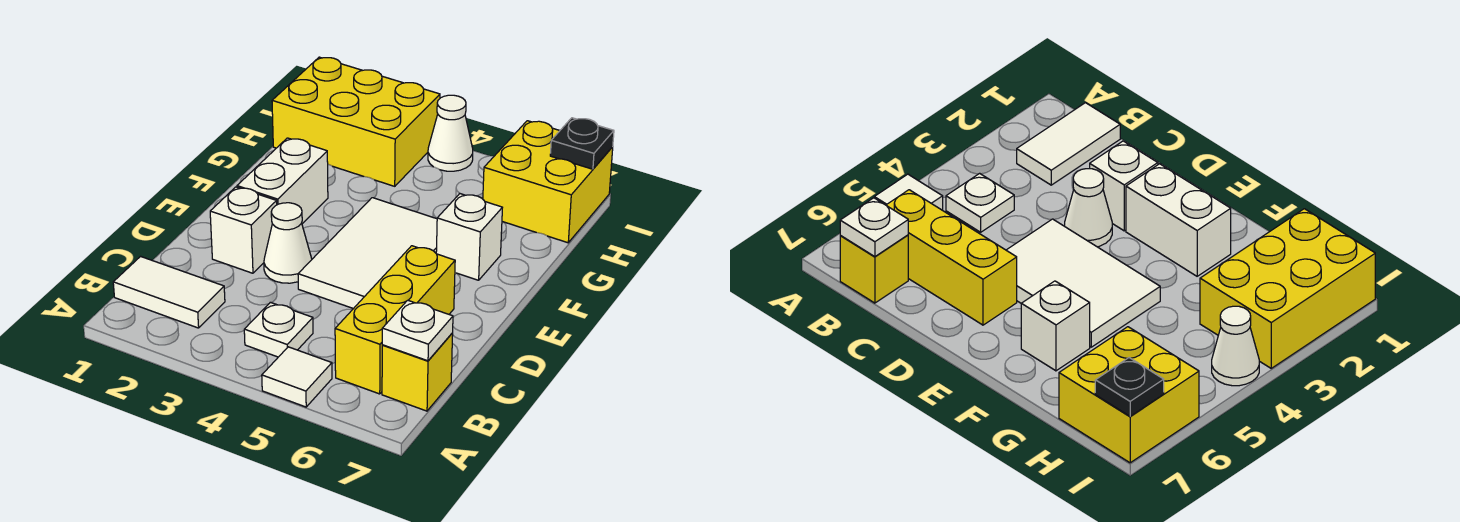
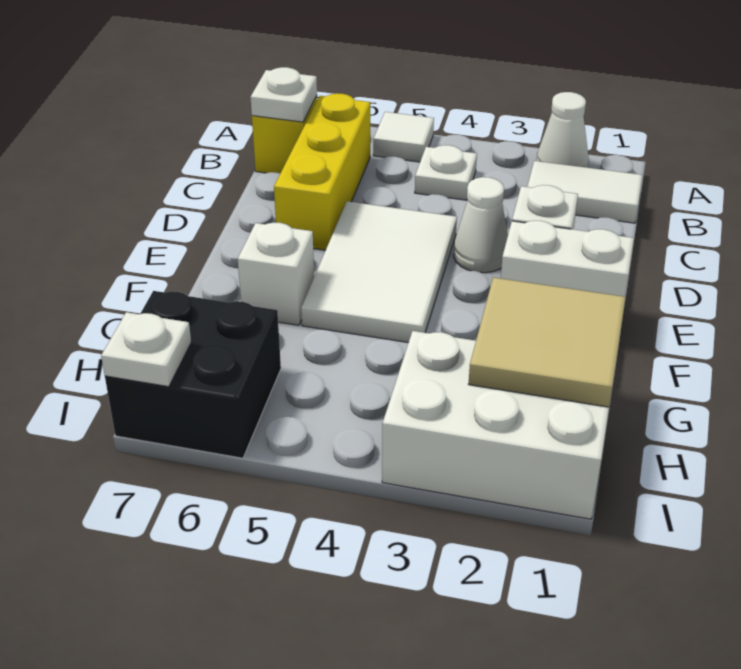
white brick E2:F2 level 1 -> white brick E1:E2 level 1
none -> tan tile G1:H2 level 2
yellow brick H1:I3 level 1 -> white brick H1:I3 level 1
yellow brick H6:I7 level 1 -> black brick H6:I7 level 1
white cone I4 level 1 -> white cone A2 level 1
black plate I7 level 2 -> white plate I7 level 2

